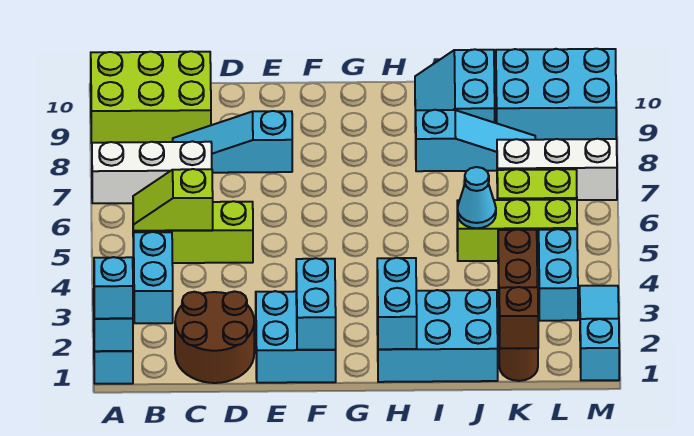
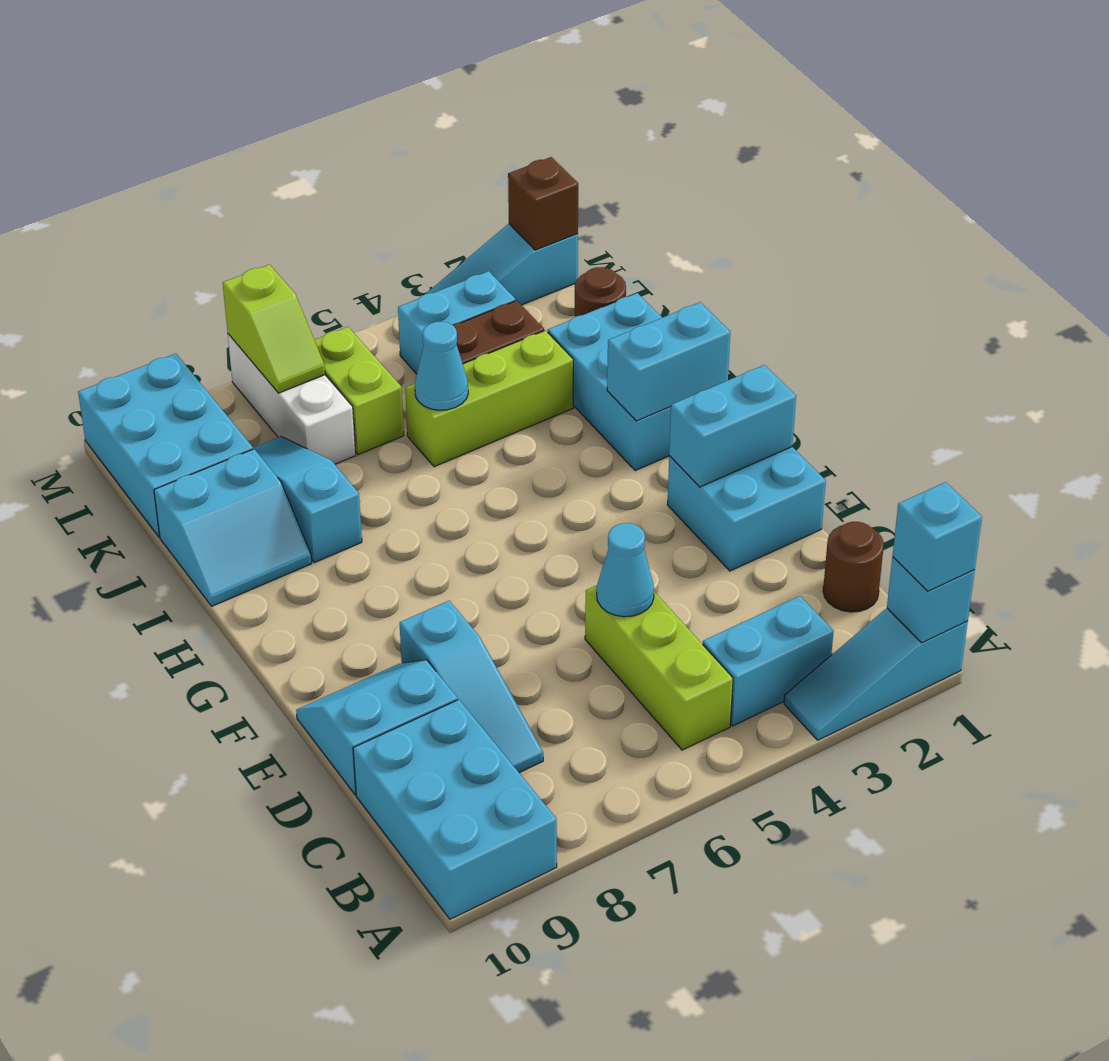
white brick A7:C7 level 1 -> none
lime brick A9:C10 level 1 -> cyan brick A9:C10 level 1
lime slope B5:C5 level 2 top C -> lime slope L7:M7 level 2 top M
brown round brick C1:D2 level 1 -> brown round brick C1 level 1
none -> cyan cone D5 level 2
none -> cyan slope D9:E10 level 1 top D
lime brick J5:L5 level 1 -> lime brick J3:J5 level 1
brown brick K1 level 2 -> brown brick M1 level 2

